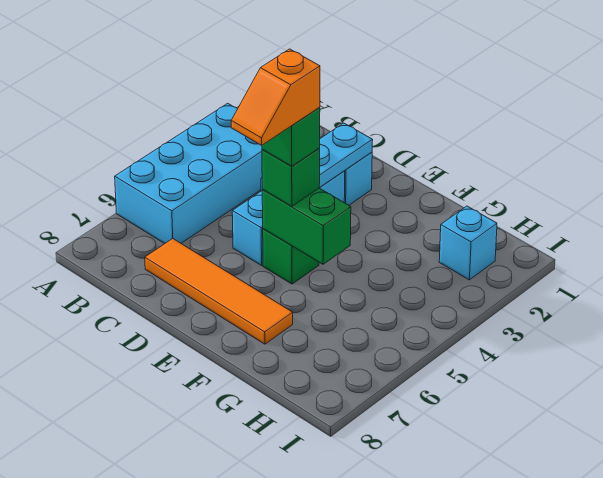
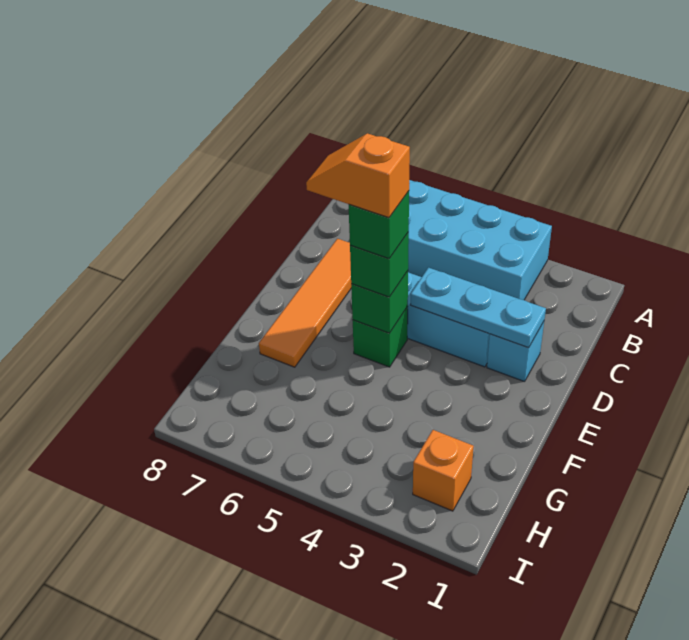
green brick E5:F5 level 2 -> green brick E5 level 2
cyan brick H2 level 1 -> orange brick H2 level 1

